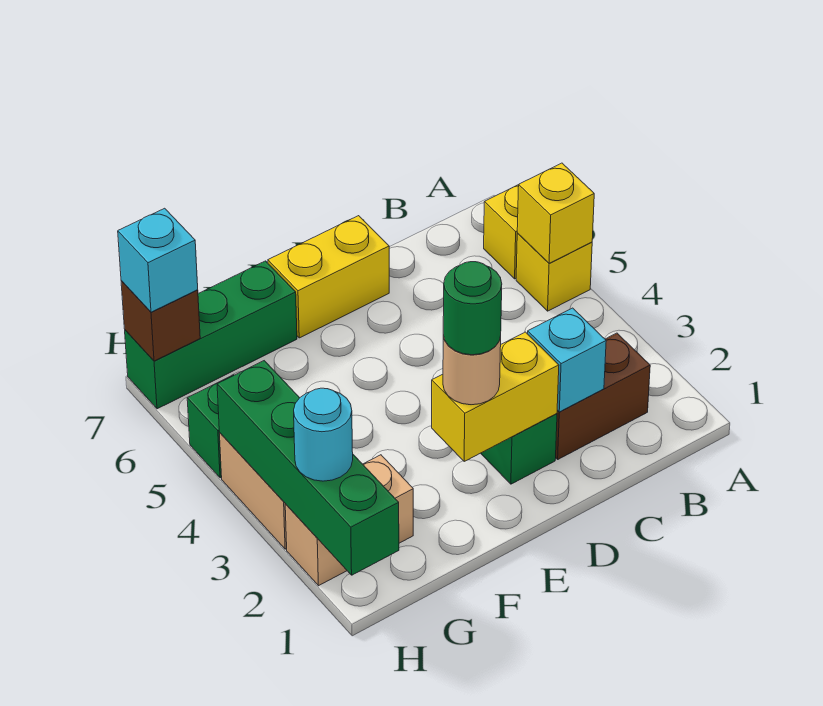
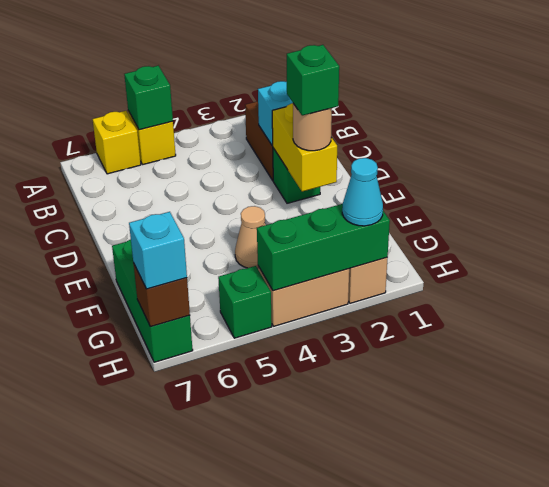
yellow brick A5 level 2 -> green brick A5 level 2
yellow brick D7:E7 level 1 -> none
green round brick E2 level 4 -> green brick E2 level 4
none -> tan cone F4 level 1
green brick H1:H4 level 2 -> green brick H2:H4 level 2
cyan round brick H2 level 3 -> cyan cone H2 level 3

